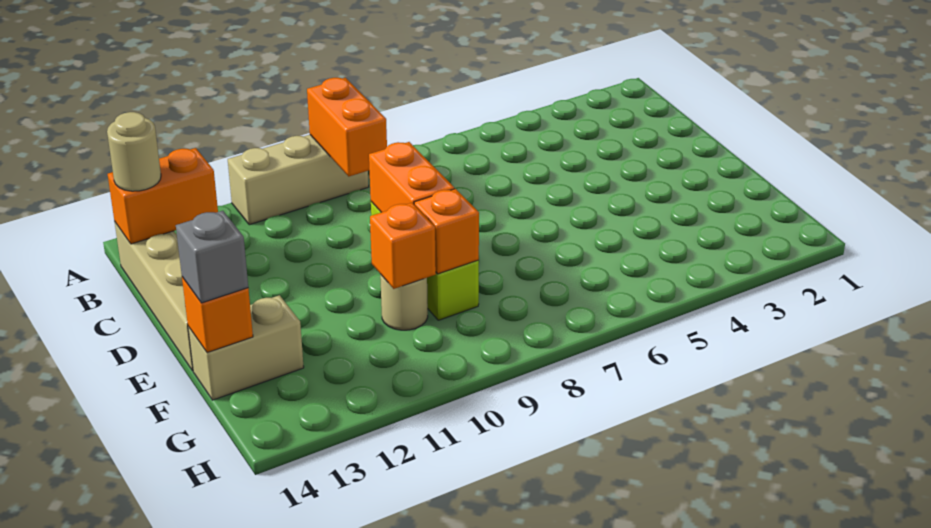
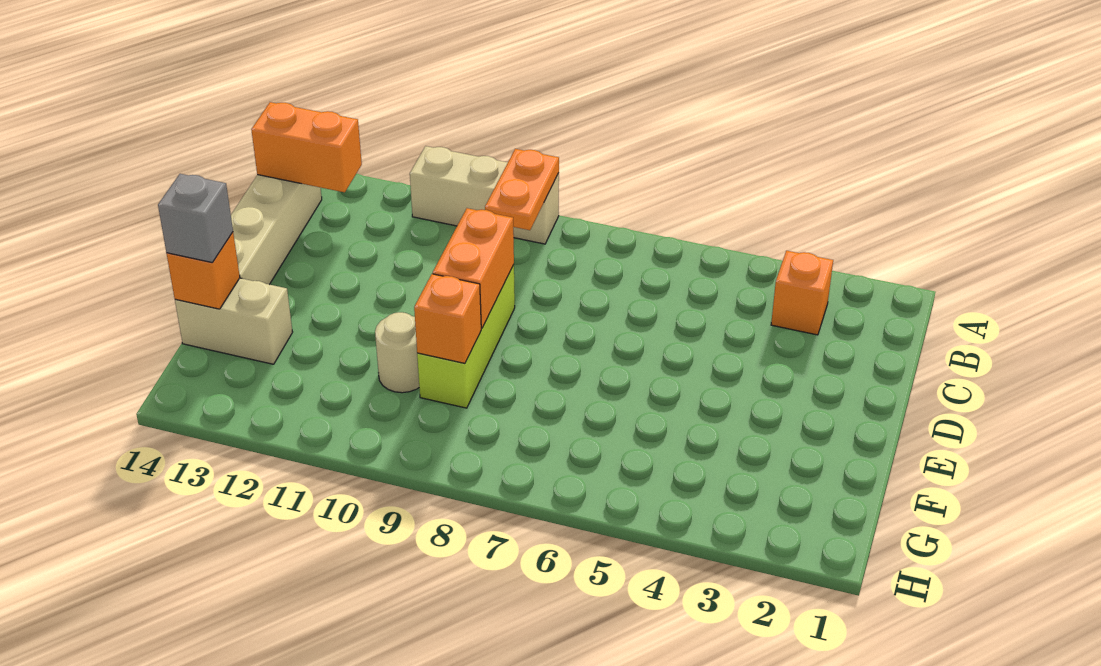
orange brick A9:B9 level 2 -> orange plate A9:B9 level 2
tan round brick B14 level 3 -> none
orange brick F10 level 2 -> orange brick B3 level 1

